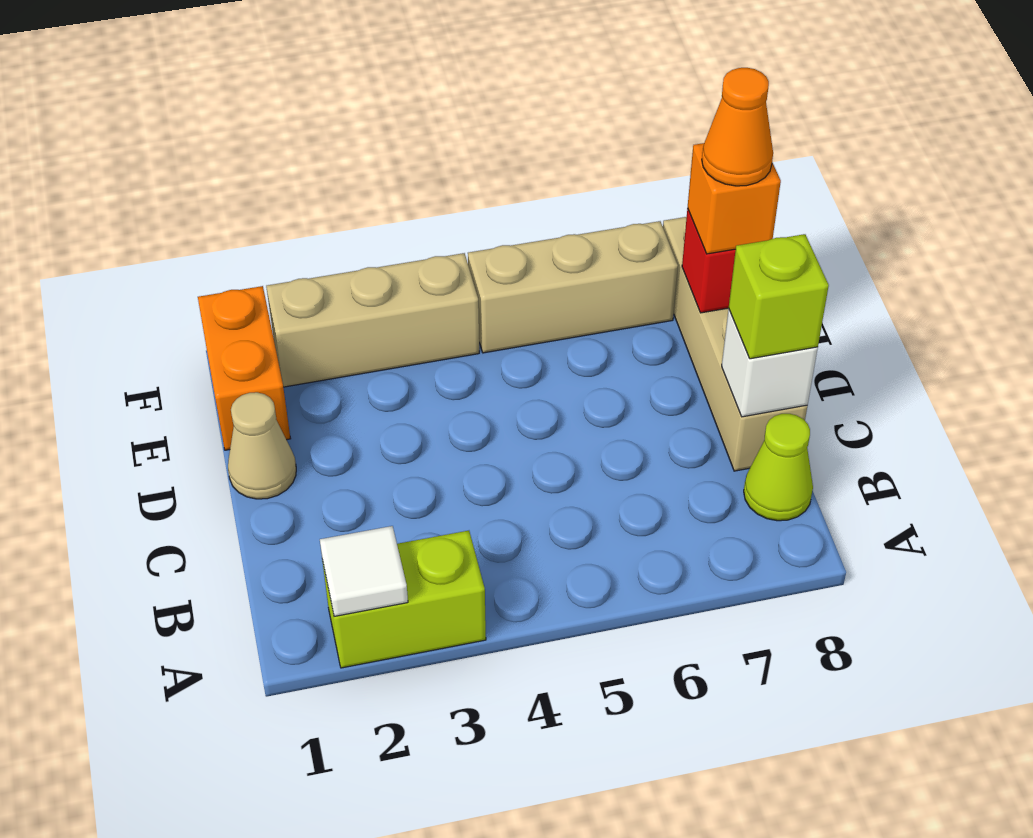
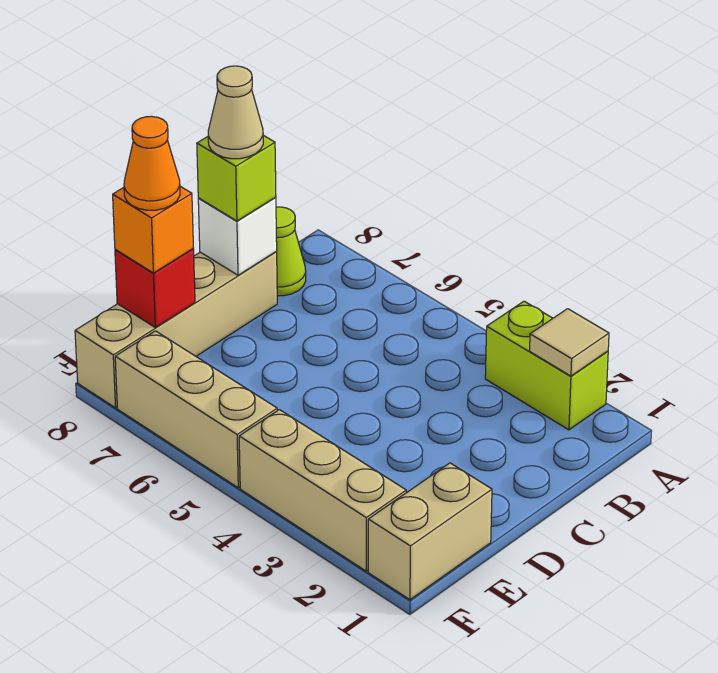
white tile A2 level 2 -> tan tile A2 level 2
tan cone D1 level 1 -> tan cone C8 level 4
orange brick E1:F1 level 1 -> tan brick E1:F1 level 1

